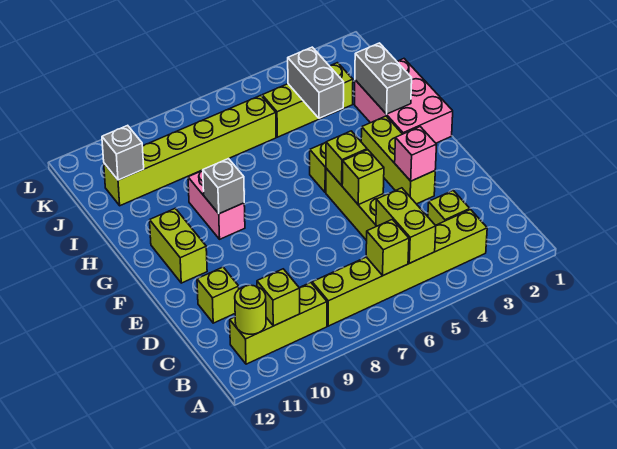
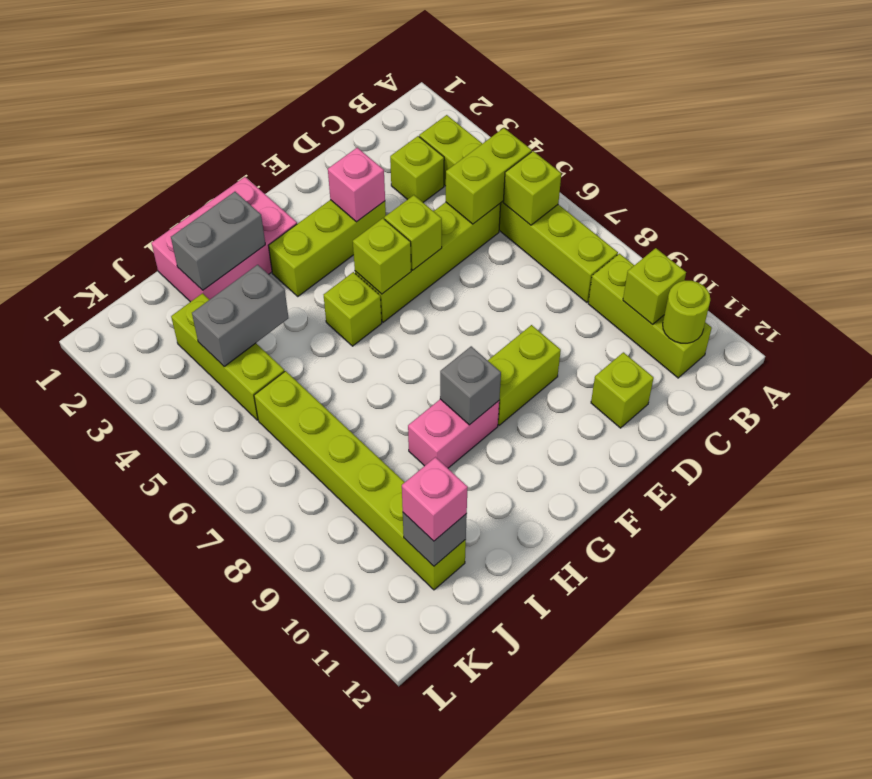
lime brick F11:G11 level 1 -> lime brick E9:F9 level 1
none -> pink brick J11 level 3

